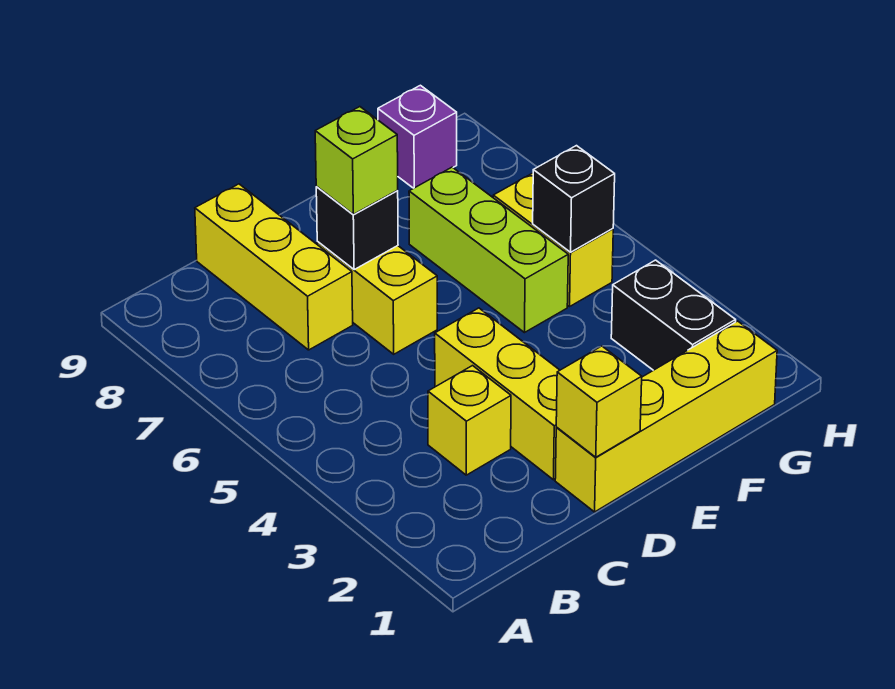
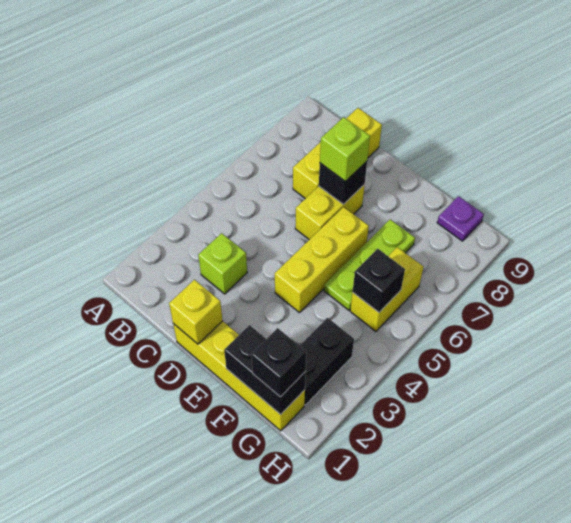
yellow brick C3 level 1 -> lime brick C3 level 1
yellow brick D2:D4 level 1 -> yellow brick E4:E6 level 1
none -> black brick F1:G1 level 2
lime brick F5:F7 level 1 -> lime plate F5:F7 level 1
none -> black brick G1 level 3
purple brick G9 level 1 -> purple plate G9 level 1

